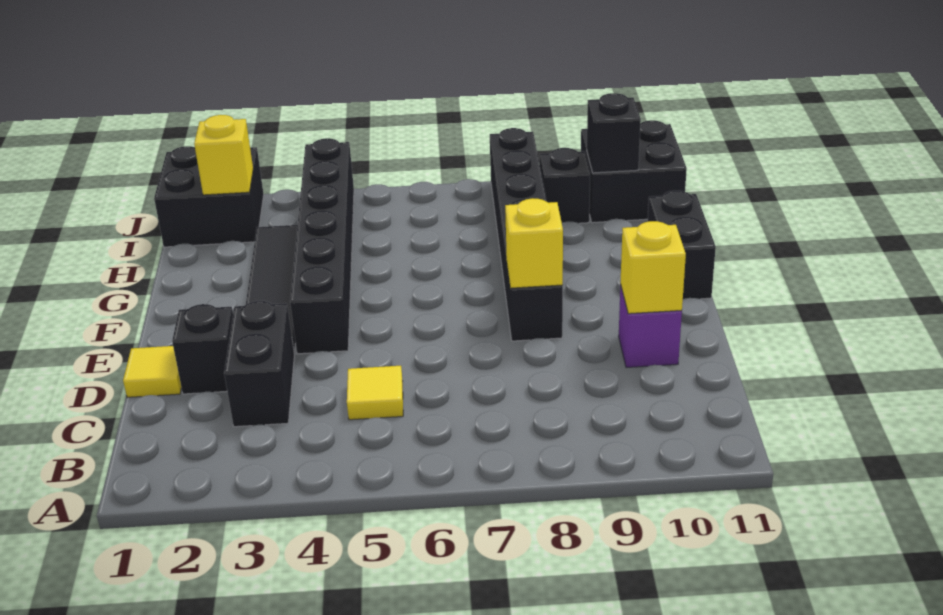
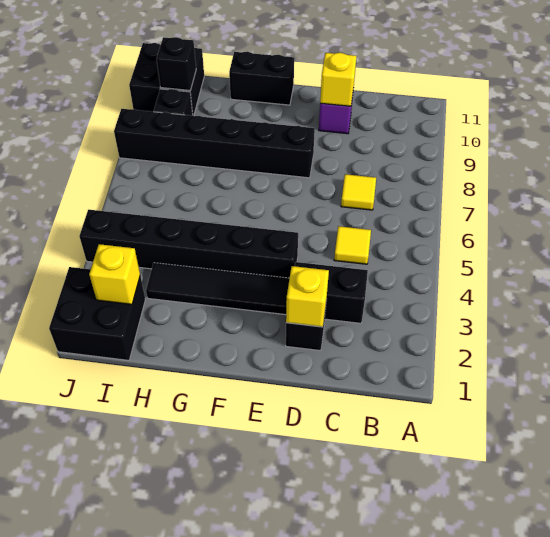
yellow tile D1 level 1 -> yellow tile C7 level 1
yellow brick E8 level 2 -> yellow brick D2 level 2

